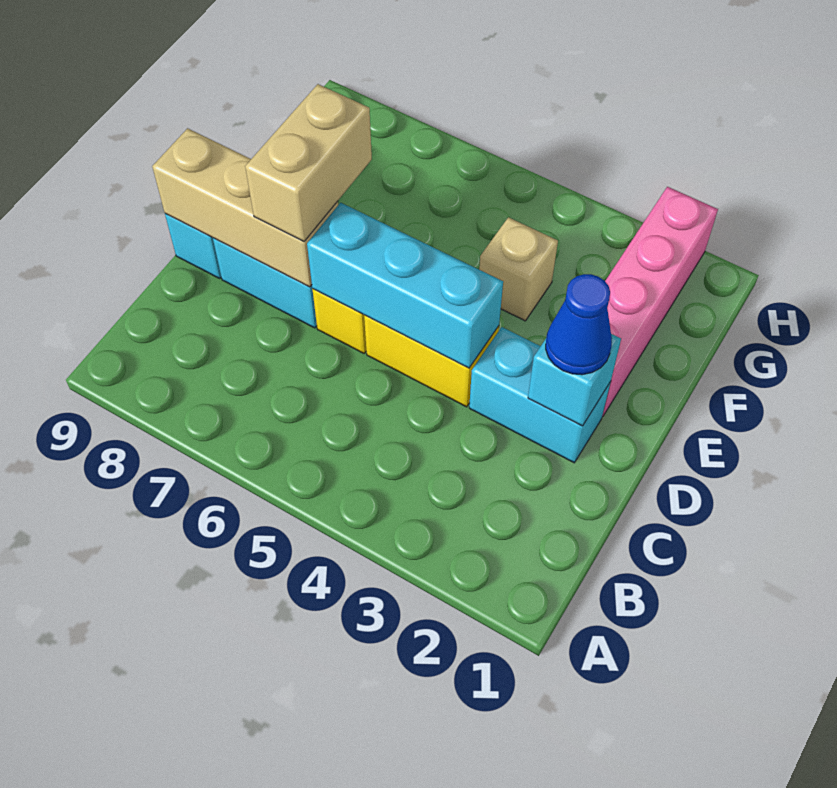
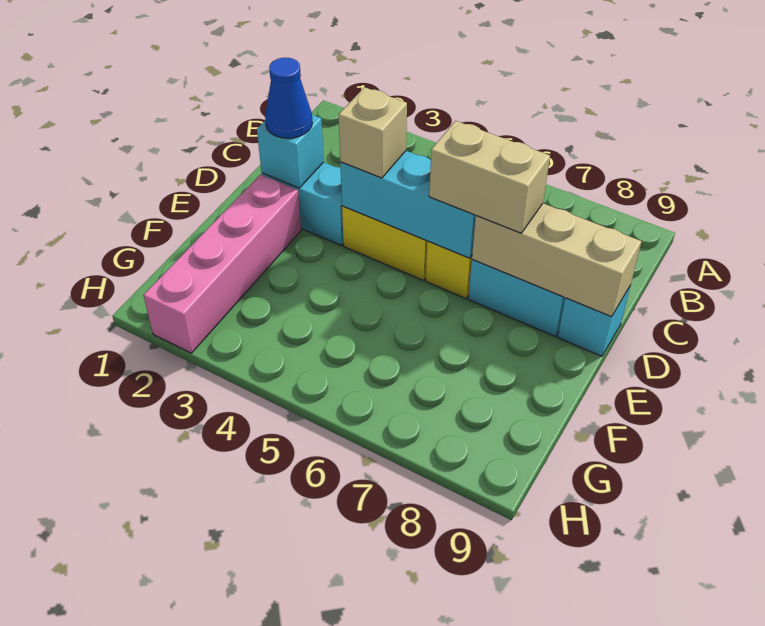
tan brick D7:E7 level 3 -> tan brick D6:D7 level 3
tan brick F4 level 1 -> tan brick D4 level 3

